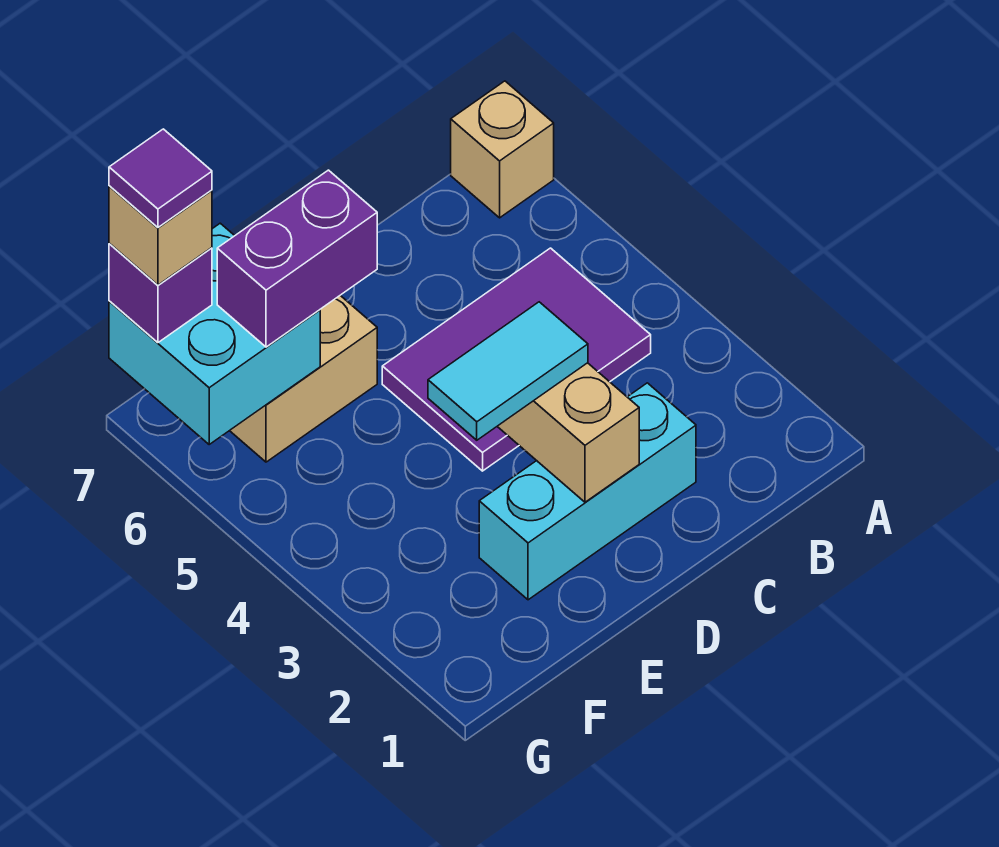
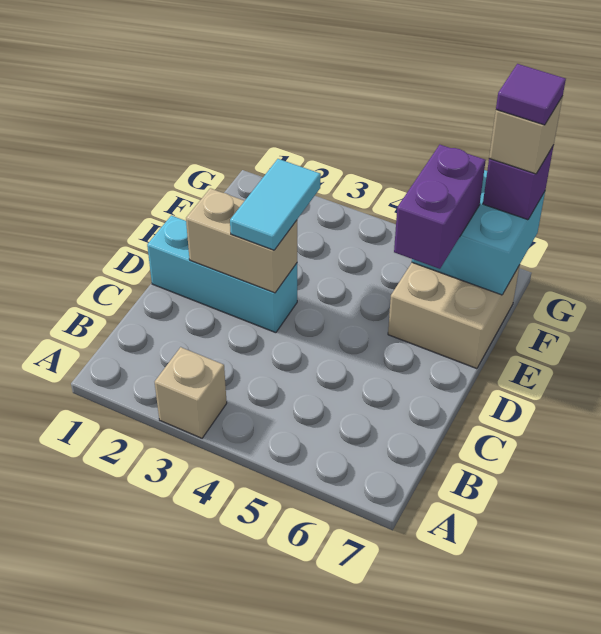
tan brick A7 level 1 -> tan brick A3 level 1
purple tile B4:D5 level 1 -> none
cyan brick C2:E2 level 1 -> cyan brick D1:D3 level 1

